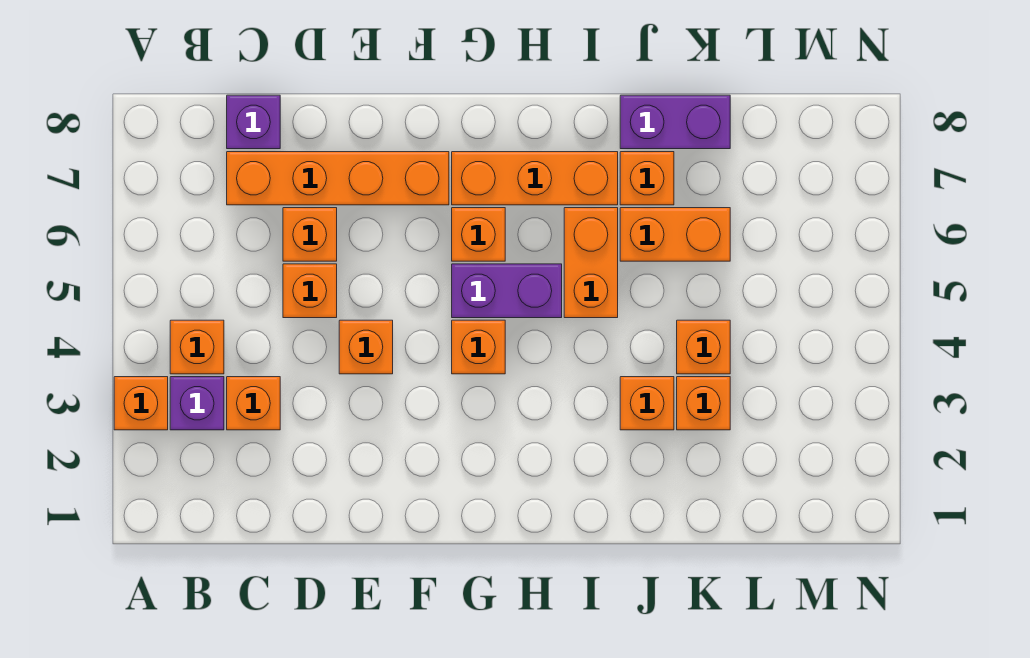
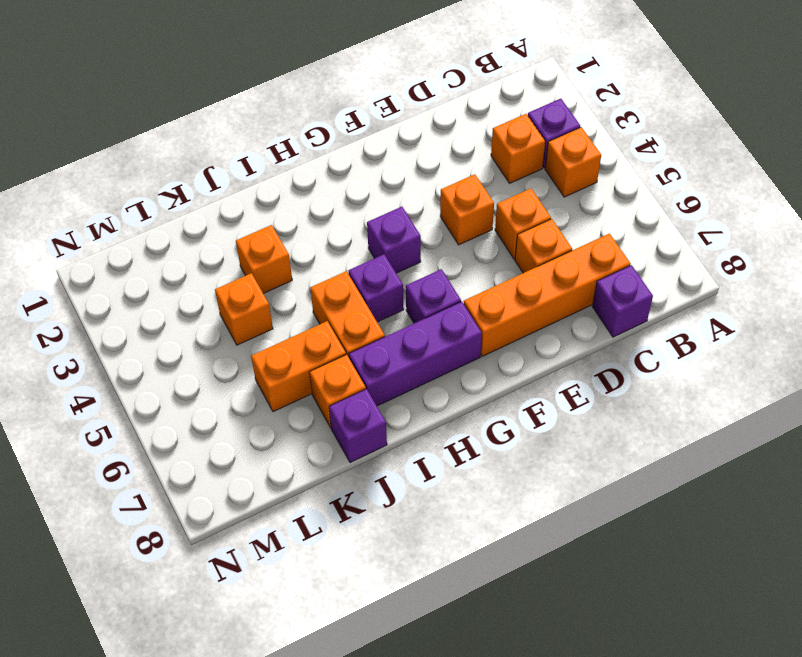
orange brick A3 level 1 -> none
orange brick G4 level 1 -> purple brick G4 level 1
purple brick G5:H5 level 1 -> purple brick H5 level 1
orange brick G6 level 1 -> purple brick G6 level 1
orange brick G7:I7 level 1 -> purple brick G7:I7 level 1
purple brick J8:K8 level 1 -> purple brick J8 level 1
orange brick K3 level 1 -> none

